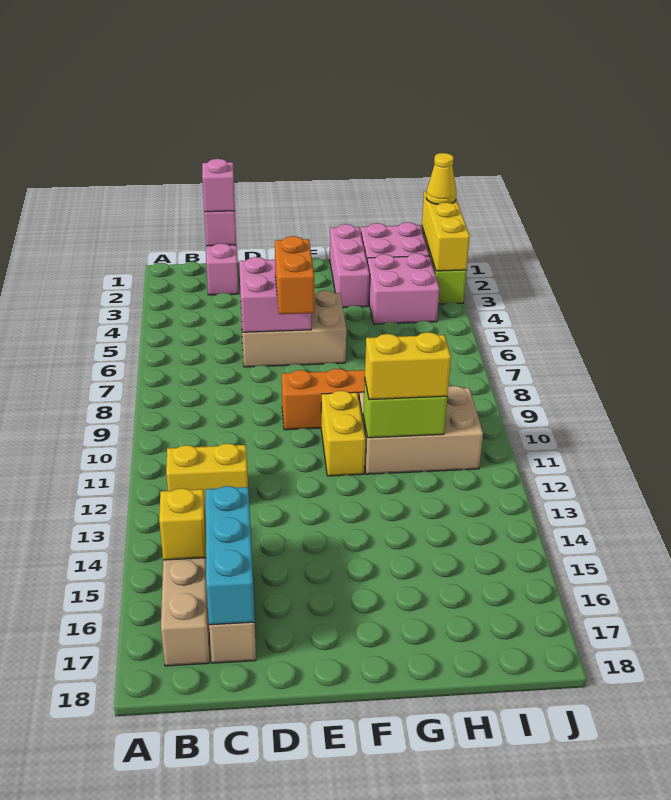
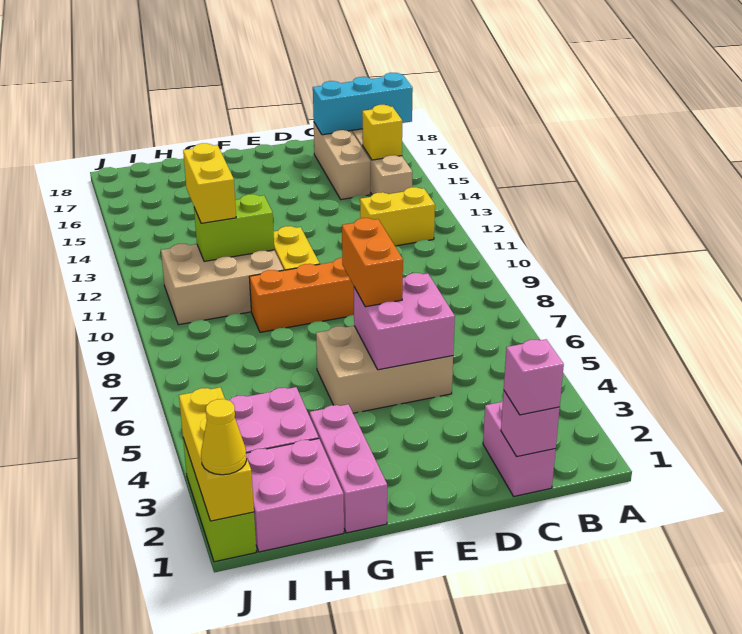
cyan brick C15:C17 level 2 -> cyan brick A17:C17 level 2
yellow brick G11:H11 level 3 -> yellow brick H11:H12 level 3

